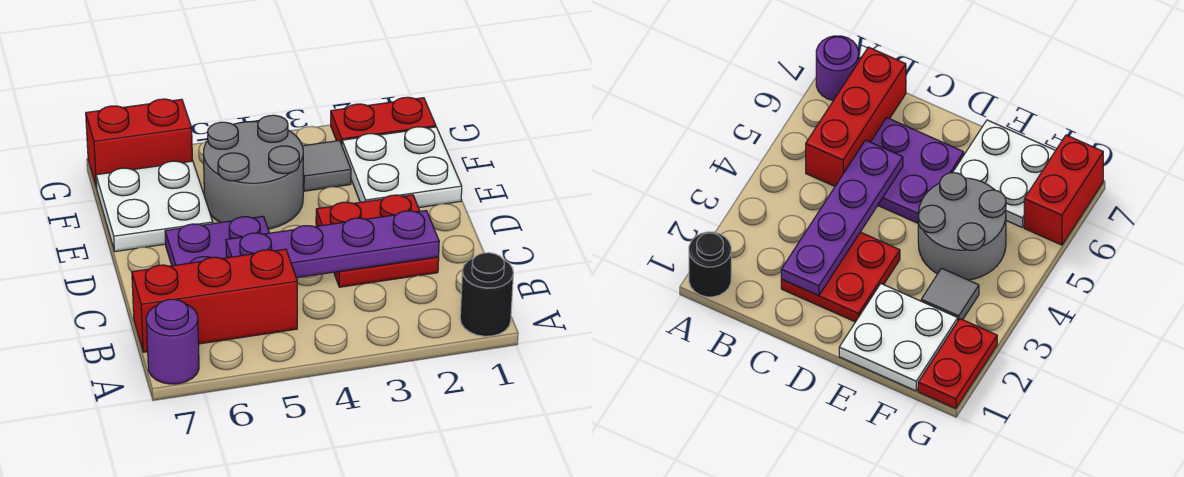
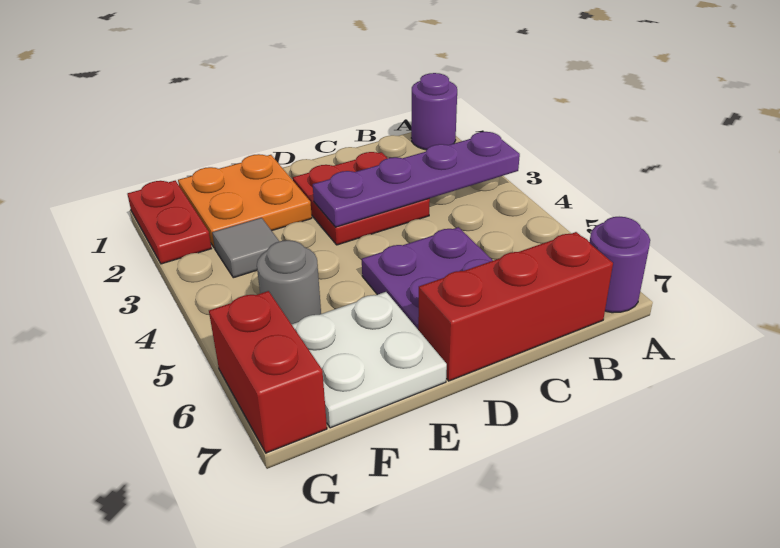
black round brick A1 level 1 -> purple round brick A1 level 1
red brick B5:B7 level 1 -> red brick B7:D7 level 1
purple plate C2:C5 level 2 -> purple plate A3:D3 level 2
white plate E1:F2 level 1 -> orange plate E1:F2 level 1
grey round brick E4:F5 level 1 -> grey round brick F5 level 1

